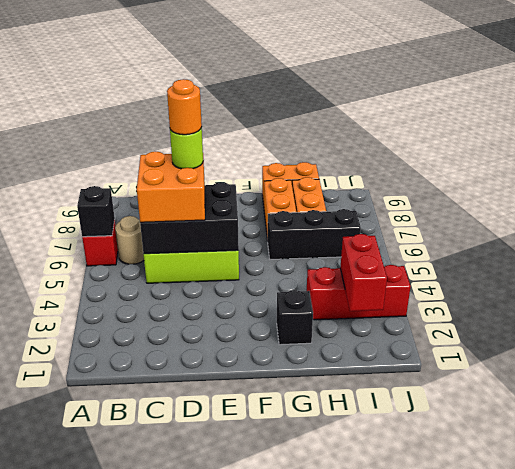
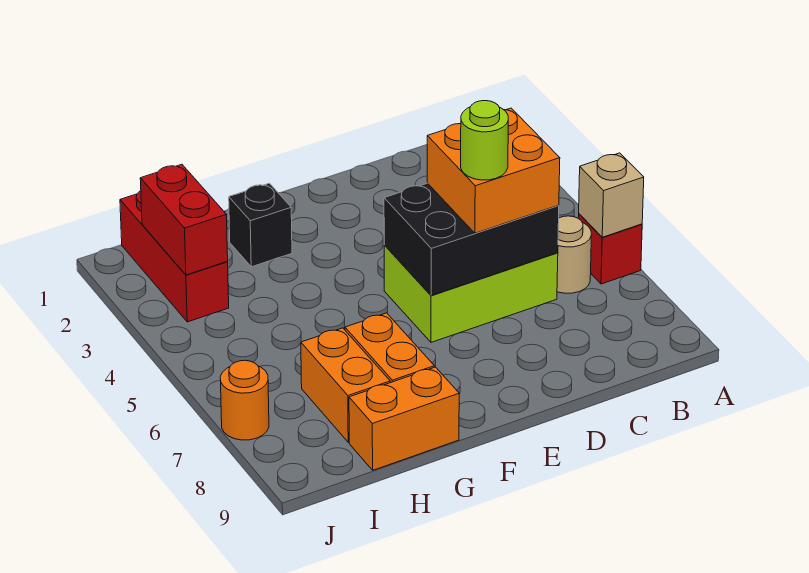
black brick A6 level 2 -> tan brick A6 level 2
orange round brick D6 level 5 -> orange round brick J7 level 1
black brick G6:I6 level 1 -> none
red brick H3:J3 level 1 -> red brick I1:I3 level 1

